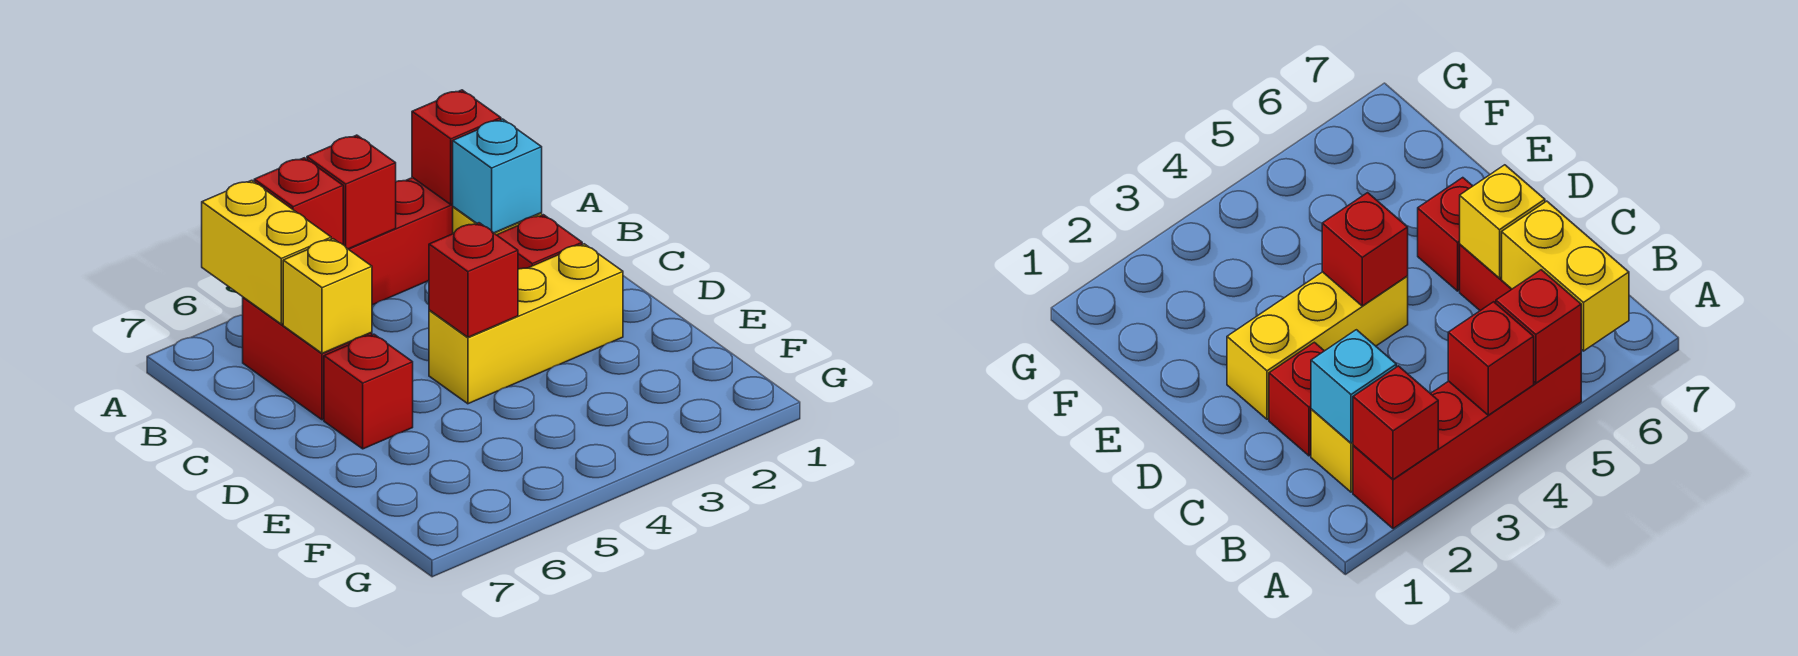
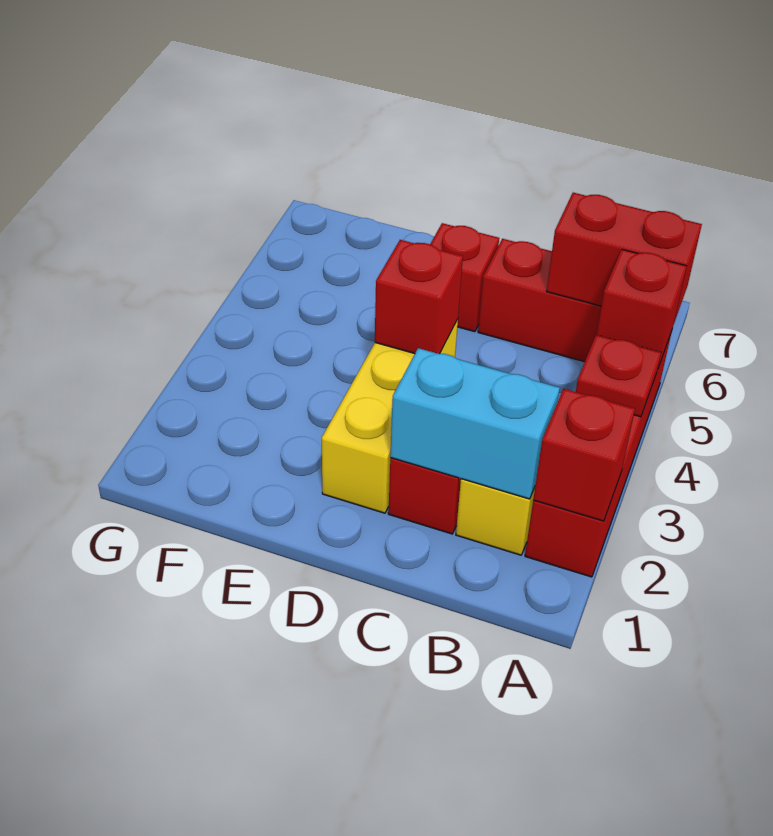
red brick A4 level 2 -> red plate A4 level 2
yellow brick A6:B6 level 2 -> red brick A6:B6 level 2
cyan brick B2 level 2 -> cyan brick B2:C2 level 2
yellow brick C6 level 2 -> none

